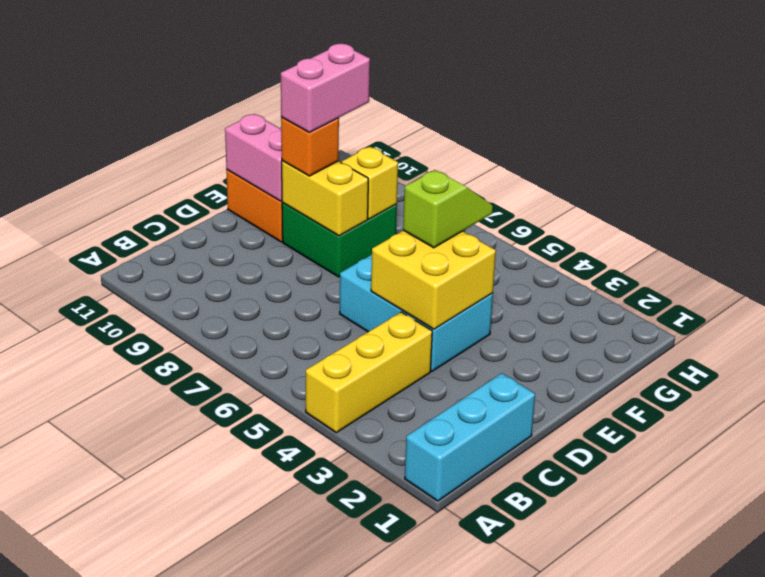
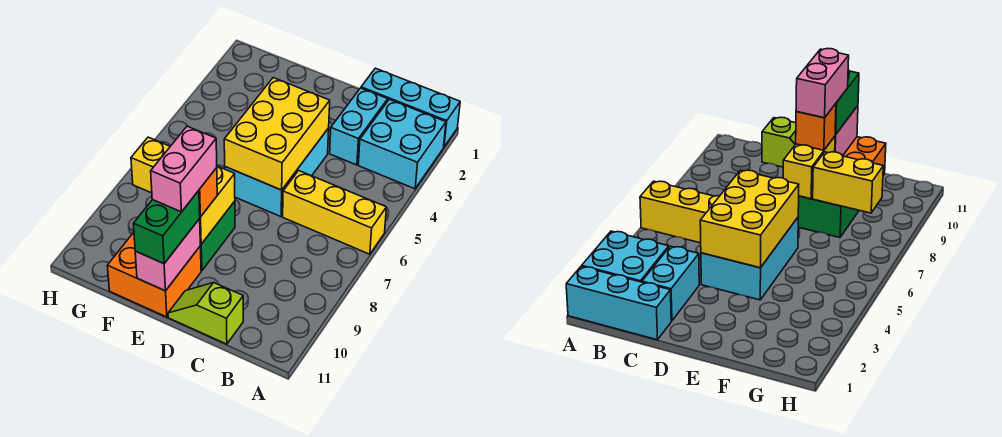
none -> cyan brick A2:B3 level 1
yellow brick A4:C4 level 1 -> yellow brick A6:C6 level 1
none -> cyan brick C2:C3 level 1
yellow brick D4:E5 level 2 -> yellow brick D4:E6 level 2
lime slope E5:F5 level 3 top E -> lime slope C11:D11 level 1 top C
pink brick E9:F9 level 4 -> pink brick E9:E10 level 4
none -> green brick E10:E11 level 3
yellow brick F8 level 2 -> yellow brick F8:G8 level 2

